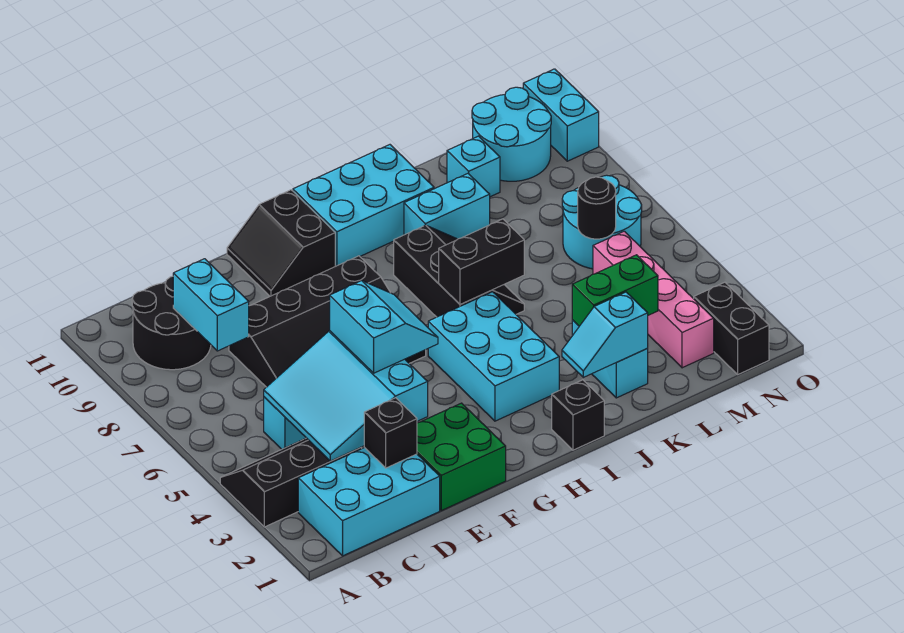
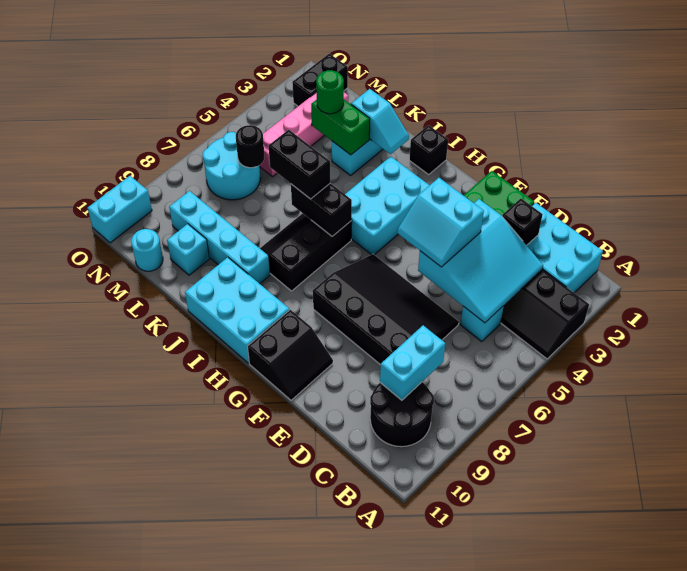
cyan slope E4:F5 level 3 top E -> cyan slope E4:F5 level 3 top 4
none -> black brick J6:K6 level 3
cyan brick J9:K9 level 1 -> cyan brick J9:M9 level 1
none -> green round brick L3 level 3
cyan round brick M10:N11 level 1 -> cyan round brick M11 level 1

